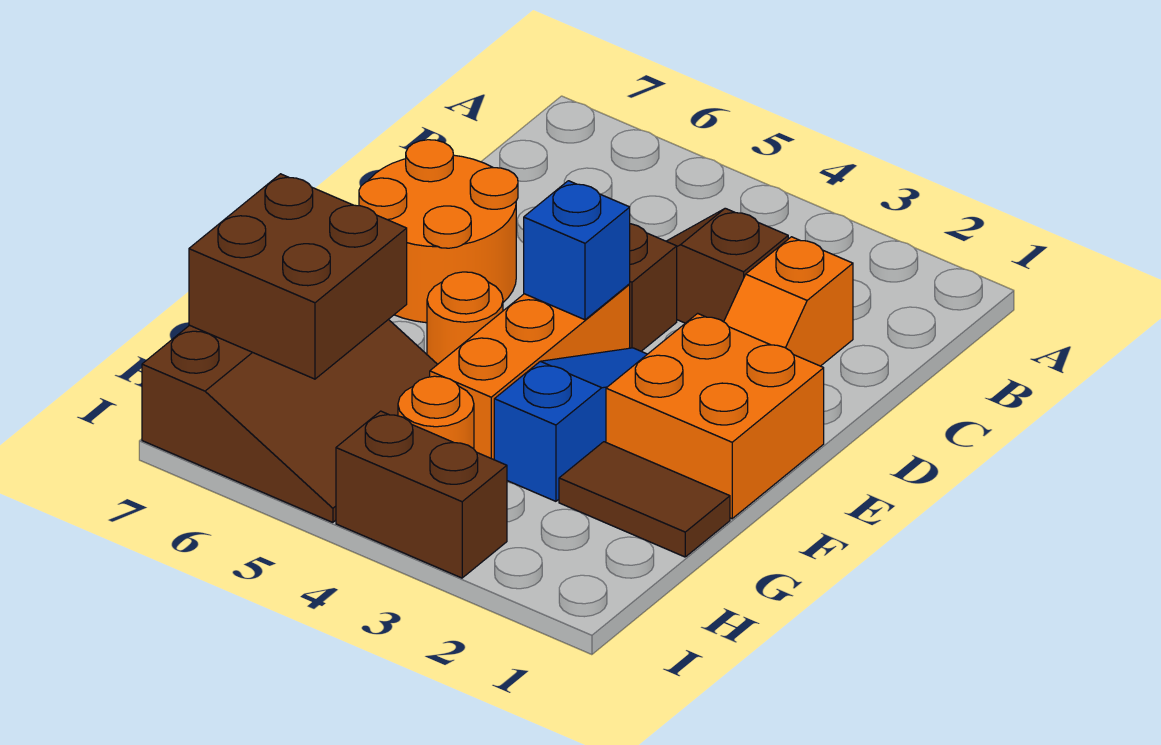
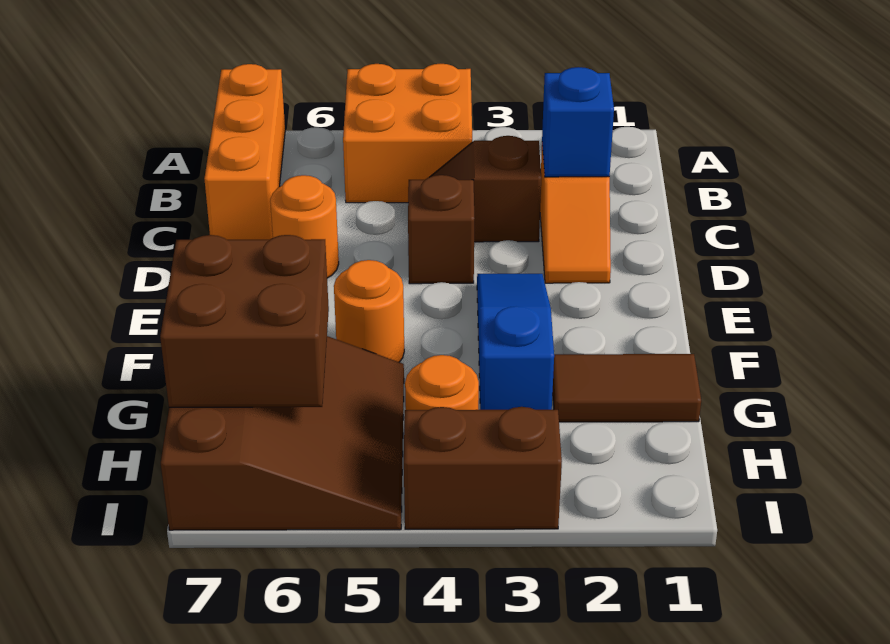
orange round brick D6:E7 level 1 -> orange round brick D6 level 1
orange brick E1:F2 level 1 -> orange brick A4:B5 level 1
orange brick E4:G4 level 1 -> orange brick A7:C7 level 1
blue brick E4 level 2 -> blue brick C2 level 2

